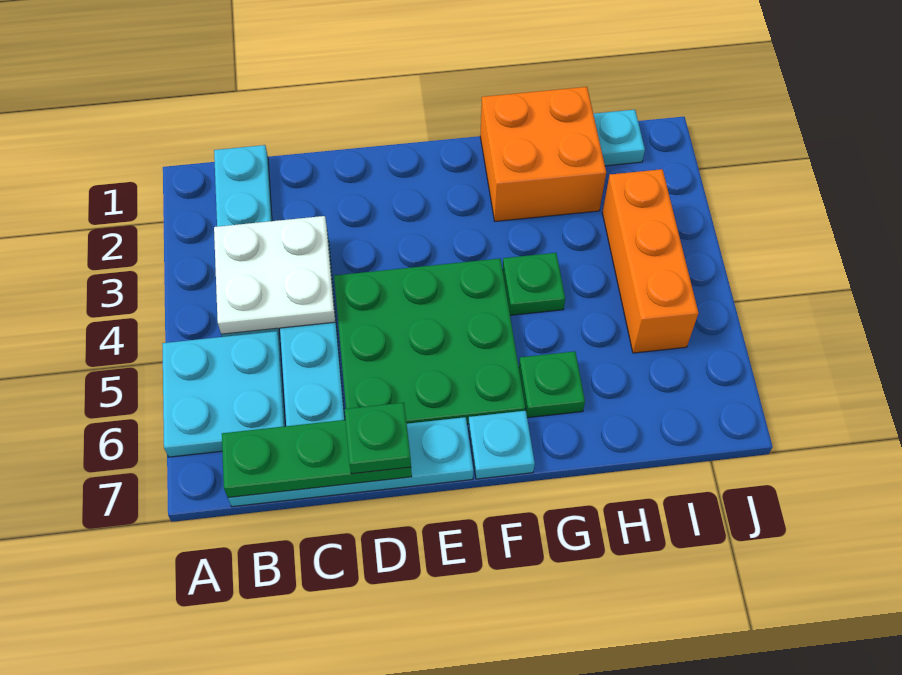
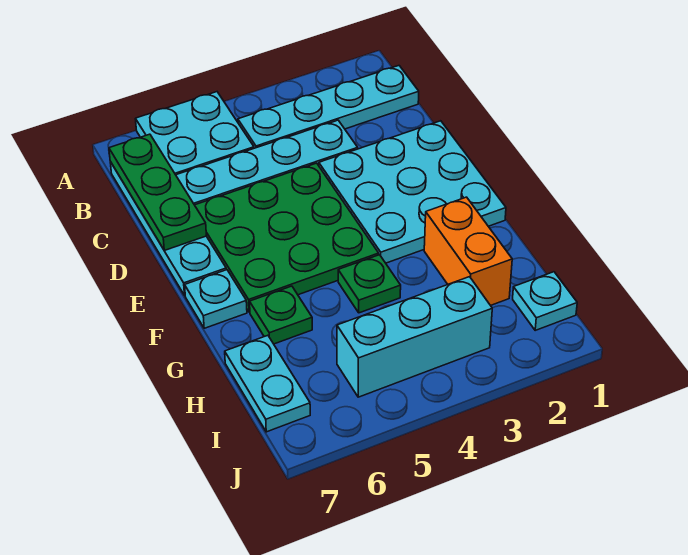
white plate B3:C4 level 2 -> none
none -> cyan plate D1:F3 level 1
green plate D7 level 3 -> none
orange brick G1:H2 level 1 -> orange brick G2:H2 level 1
none -> cyan plate H7:I7 level 1
orange brick I3:I5 level 1 -> cyan brick I3:I5 level 1

